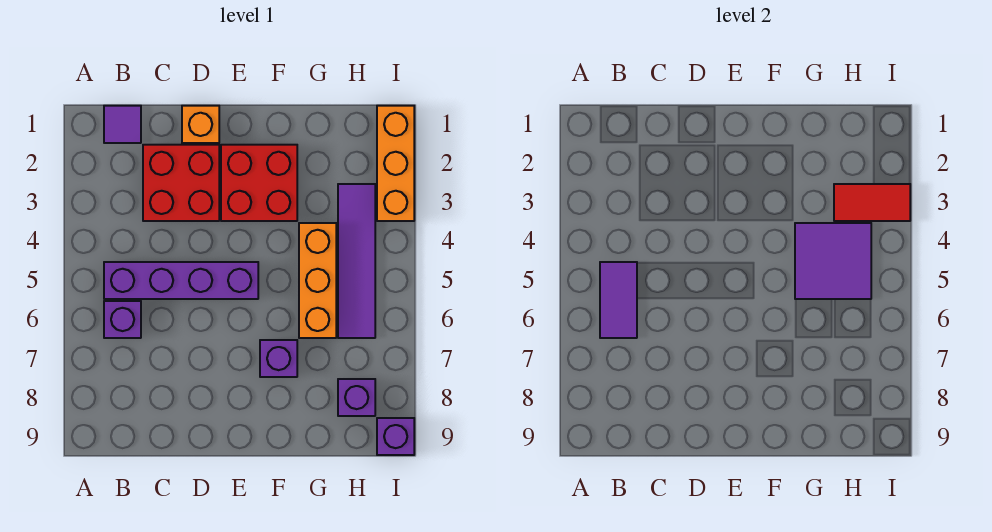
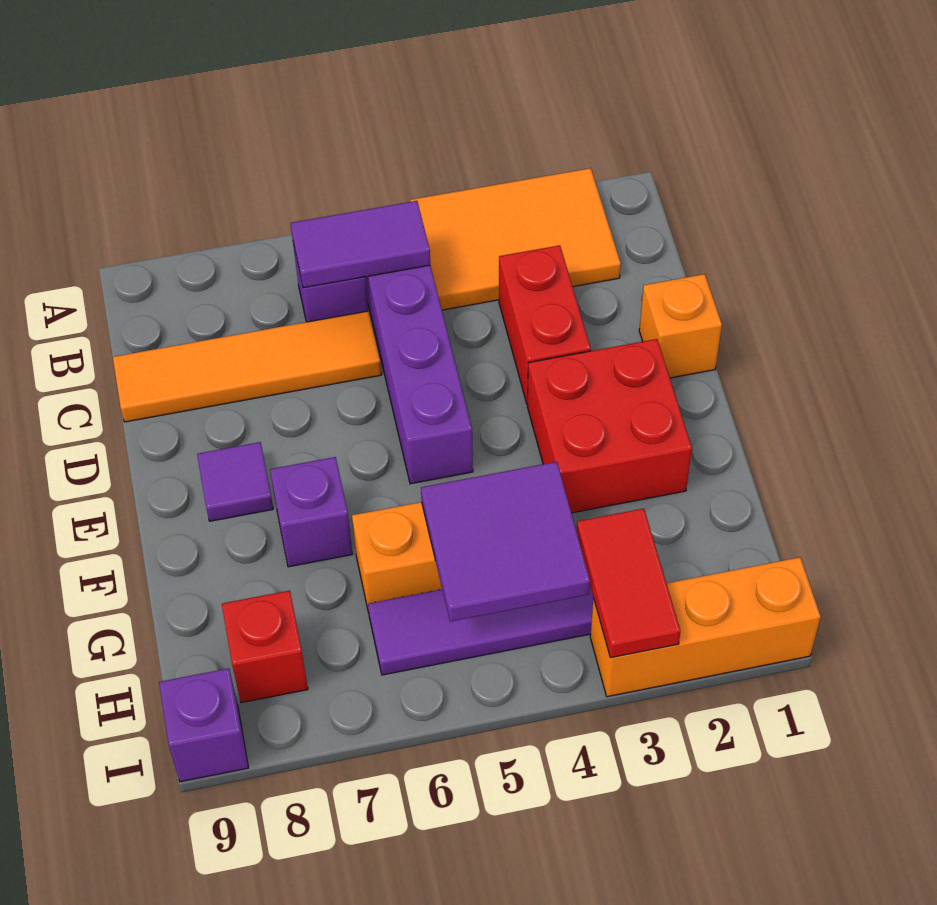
none -> orange tile A2:B4 level 1
purple tile B1 level 1 -> purple tile E8 level 1
red brick C2:D3 level 1 -> red brick C3:D3 level 1
none -> orange tile C6:C9 level 1
purple brick H8 level 1 -> red brick H8 level 1

